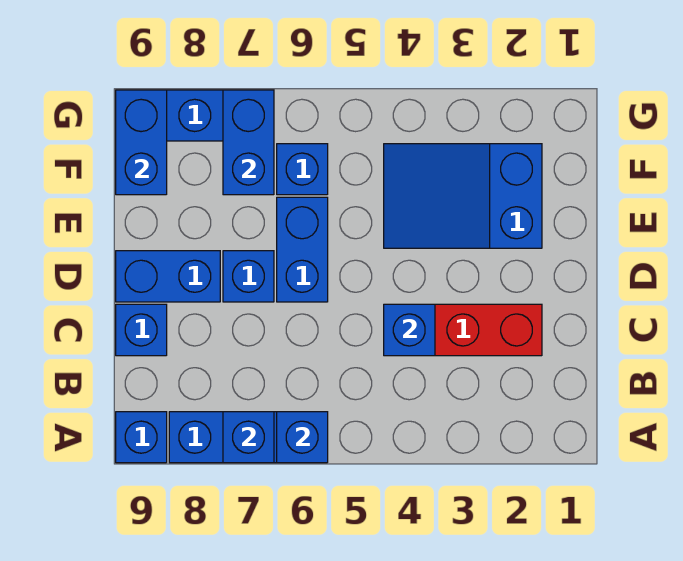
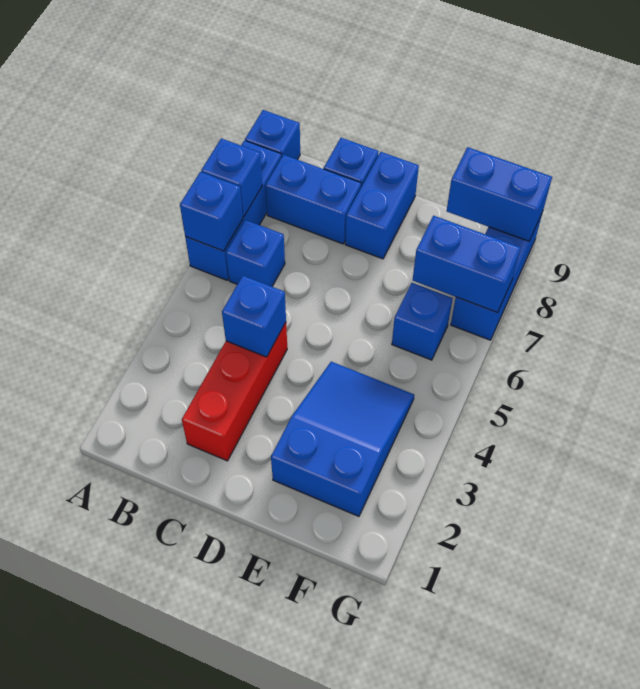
blue brick D6:E6 level 1 -> blue brick B8:C8 level 1
blue brick D7 level 1 -> blue brick B6 level 1

